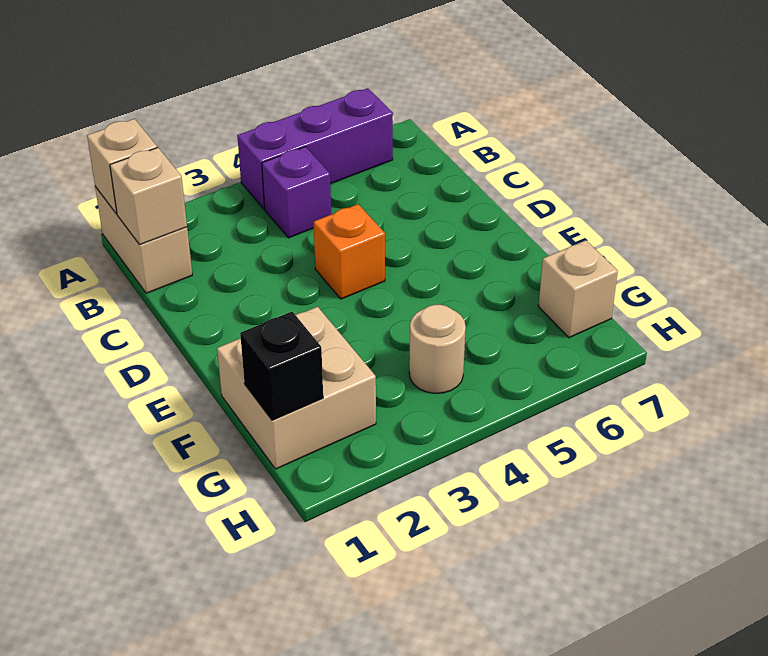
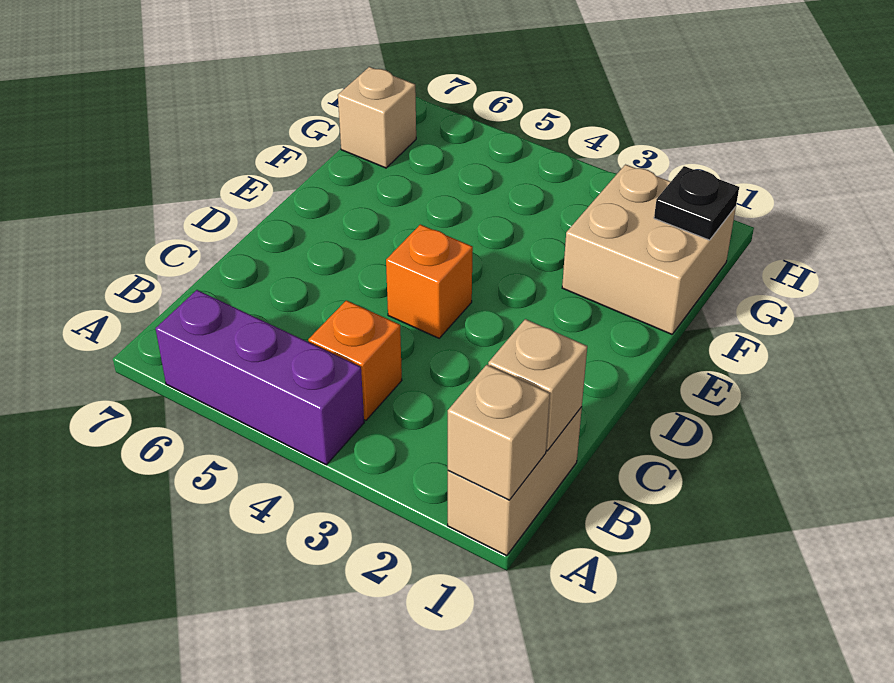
purple brick B4 level 1 -> orange brick B4 level 1
black brick G1 level 2 -> black plate G1 level 2
tan round brick G4 level 1 -> none

